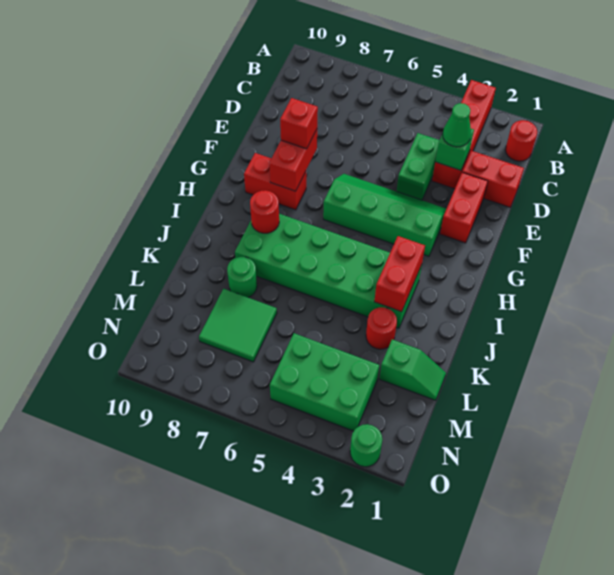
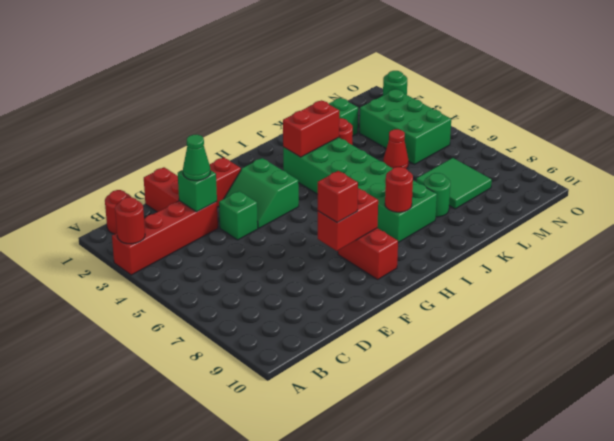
none -> red round brick A3 level 2
green brick D4:E4 level 1 -> green brick E4 level 1
green slope F3:G6 level 1 top G -> green slope F3:G4 level 1 top G
none -> red cone L5 level 1

